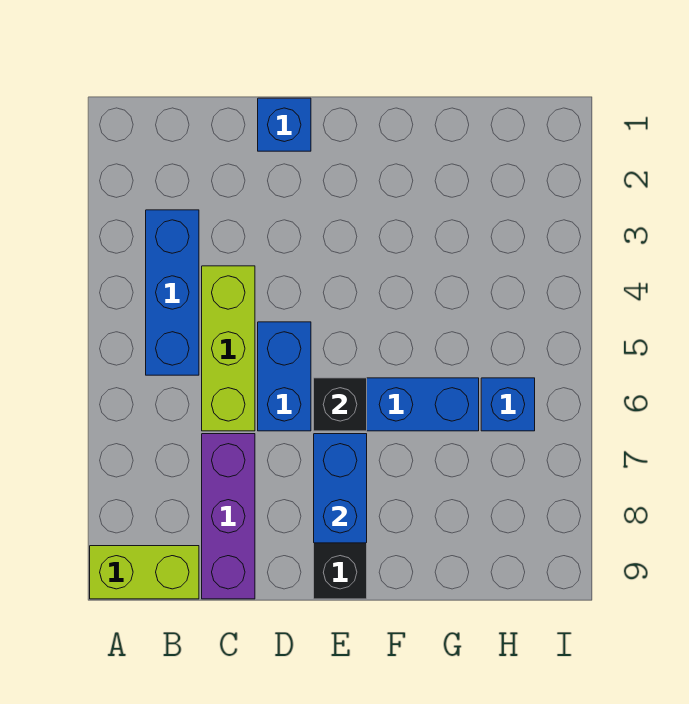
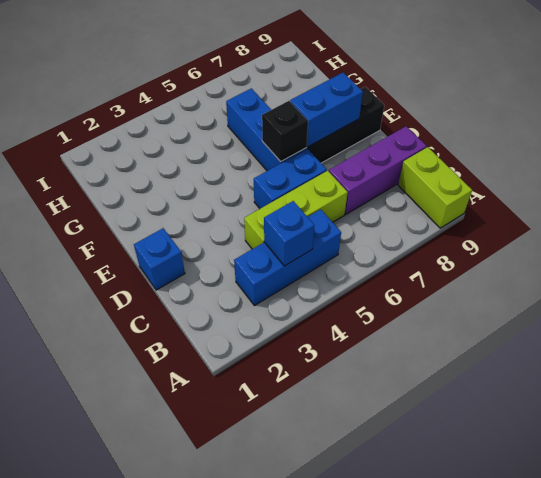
blue brick H6 level 1 -> blue brick B4 level 2

